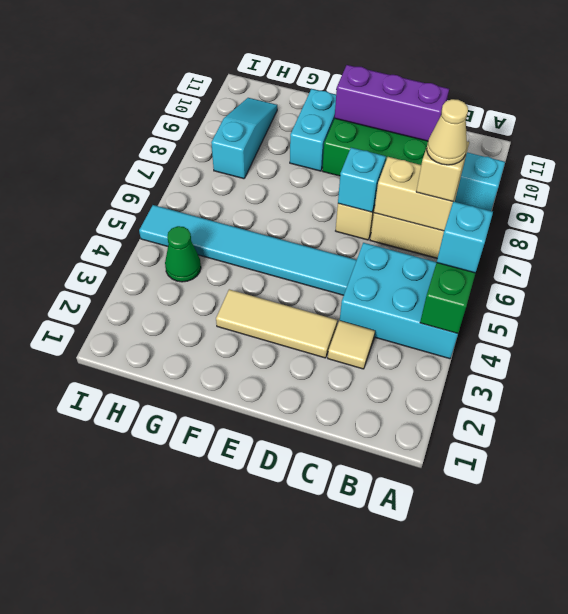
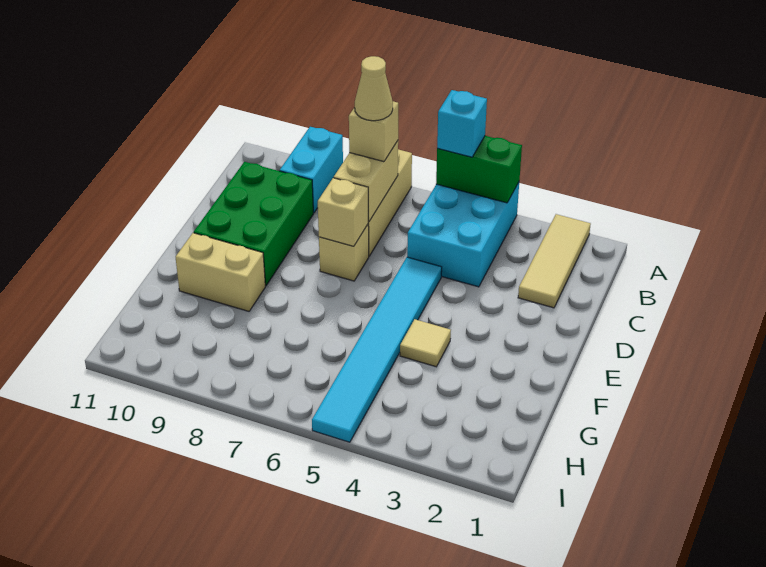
tan tile C3 level 1 -> tan tile F4 level 1
purple brick C10:E10 level 2 -> none
tan tile D3:F3 level 1 -> tan tile A2:C2 level 1
cyan brick D7 level 2 -> tan brick D7 level 2
cyan brick F9:F10 level 1 -> tan brick F9:F10 level 1
green cone H4 level 1 -> none
cyan slope H8:H10 level 1 top 8 -> none

